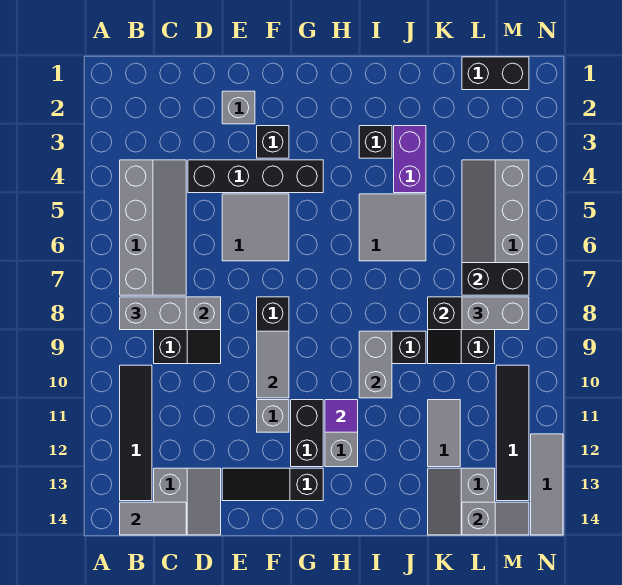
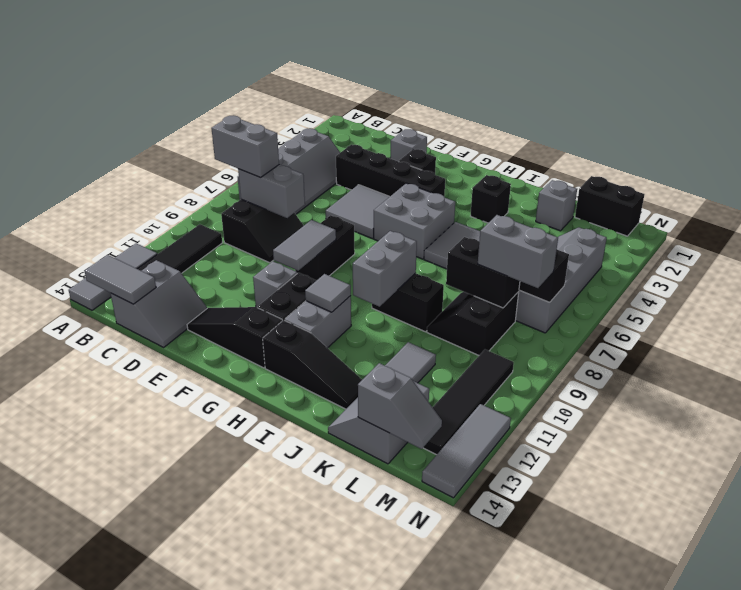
none -> grey tile A12:A14 level 1
none -> grey brick G5:H6 level 1
purple tile H11 level 2 -> grey tile H11 level 2
none -> black slope H13:J13 level 1 top H
purple brick J3:J4 level 1 -> none
none -> grey brick K2 level 1

